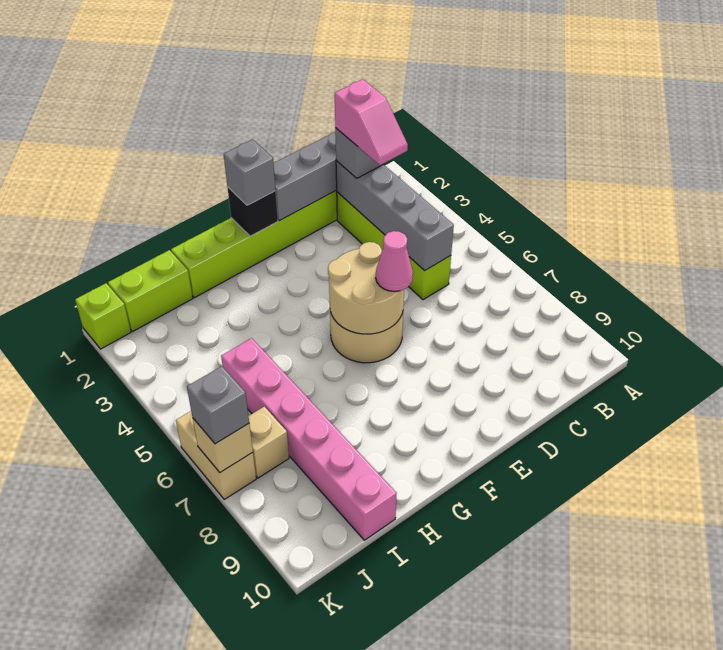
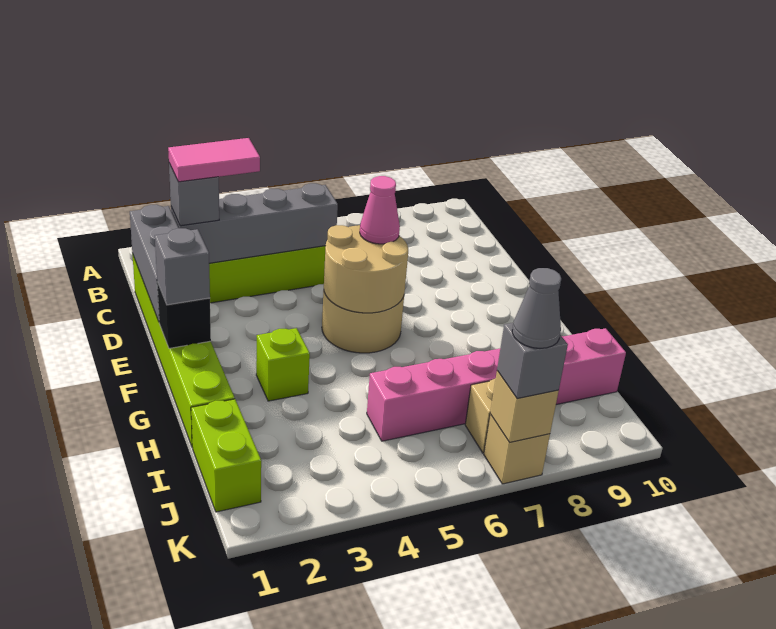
pink slope C2:C3 level 4 top 2 -> pink tile C2:C3 level 4
lime brick K1 level 1 -> lime brick G3 level 1
tan brick K6:K7 level 1 -> tan brick K7 level 1
none -> grey cone K7 level 4

